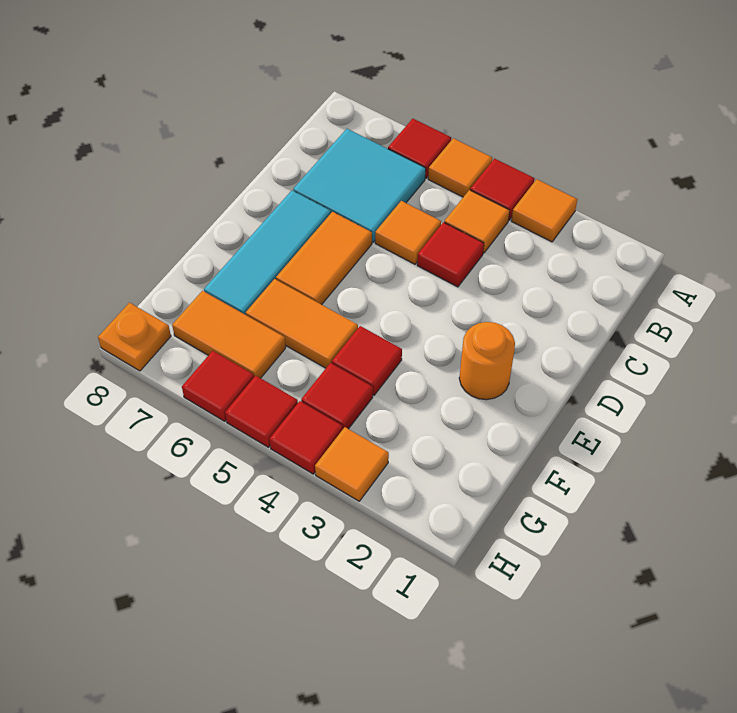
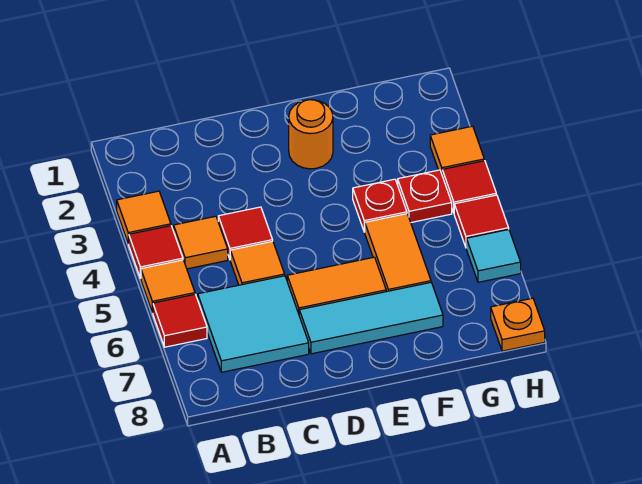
red tile F4 level 1 -> red plate F4 level 1
red tile G4 level 1 -> red plate G4 level 1
orange tile G6:G7 level 1 -> none
red tile H6 level 1 -> cyan tile H6 level 1

